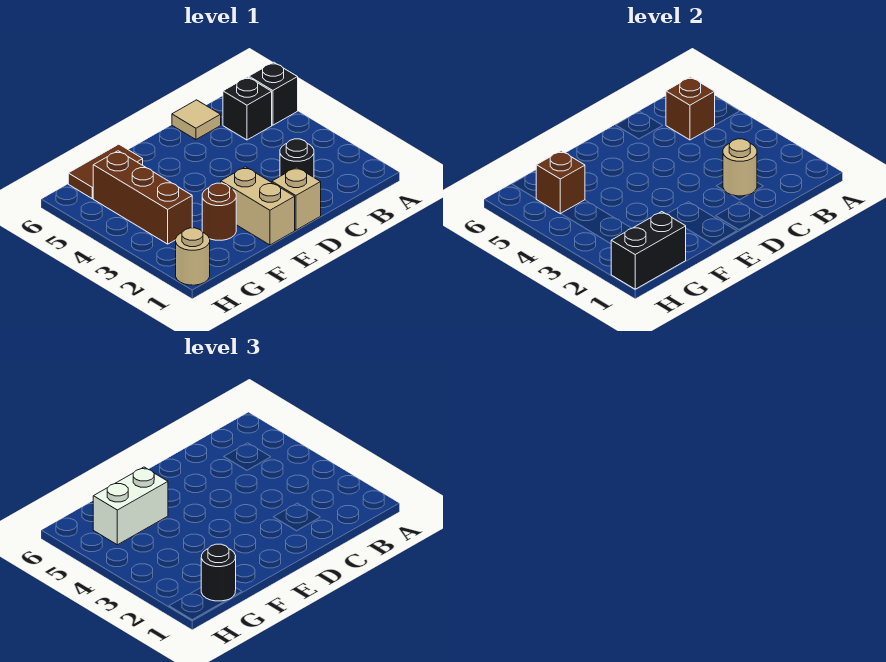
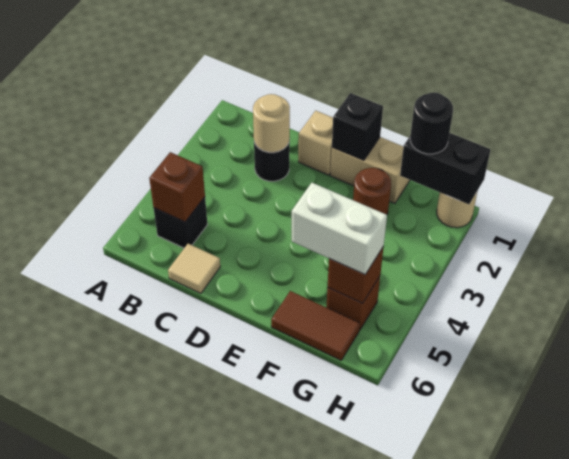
black brick A5 level 1 -> black brick E1 level 2
tan brick E1:E2 level 1 -> tan brick E1:F1 level 1
brown brick G3:G5 level 1 -> brown brick G5 level 1

